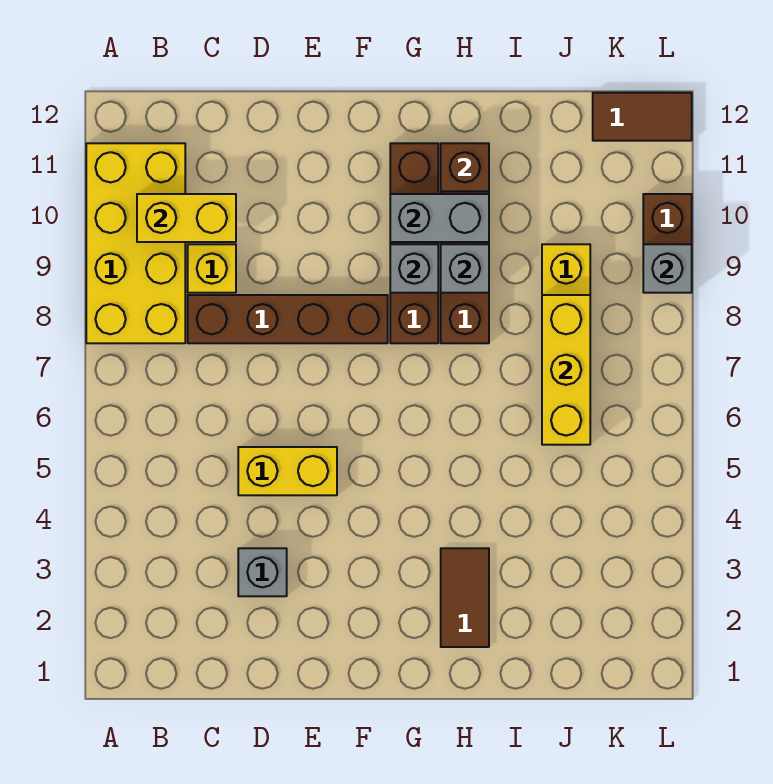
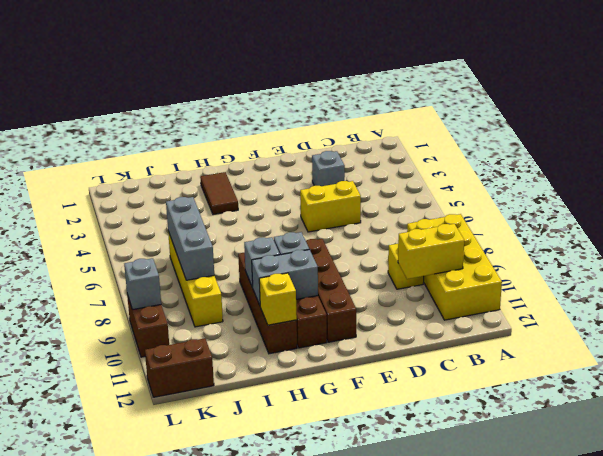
brown brick C8:F8 level 1 -> brown brick F8:F11 level 1
brown brick H11 level 2 -> yellow brick H11 level 2
yellow brick J6:J8 level 2 -> grey brick J6:J8 level 2
brown tile K12:L12 level 1 -> brown brick K12:L12 level 1

